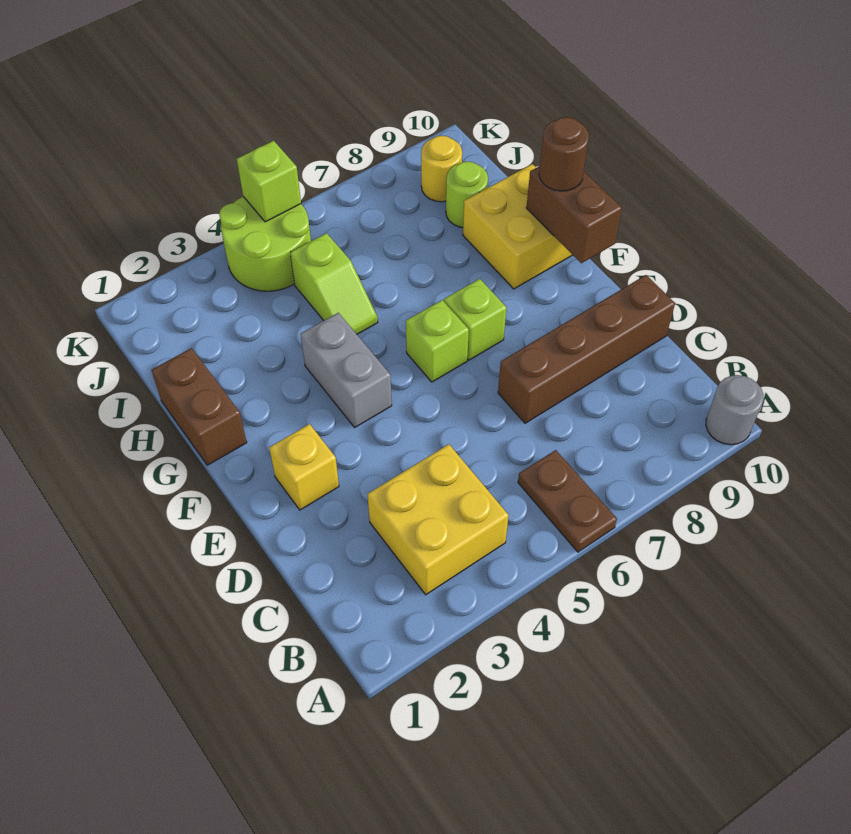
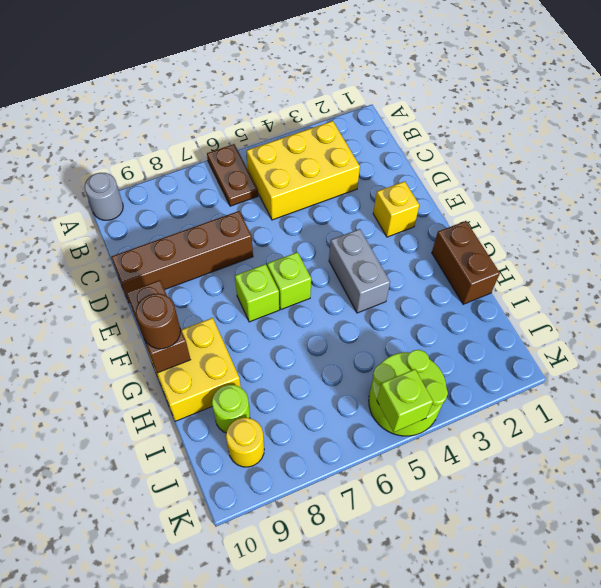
yellow brick B3:C4 level 1 -> yellow brick B3:C5 level 1
lime slope H5:I5 level 1 top I -> none

